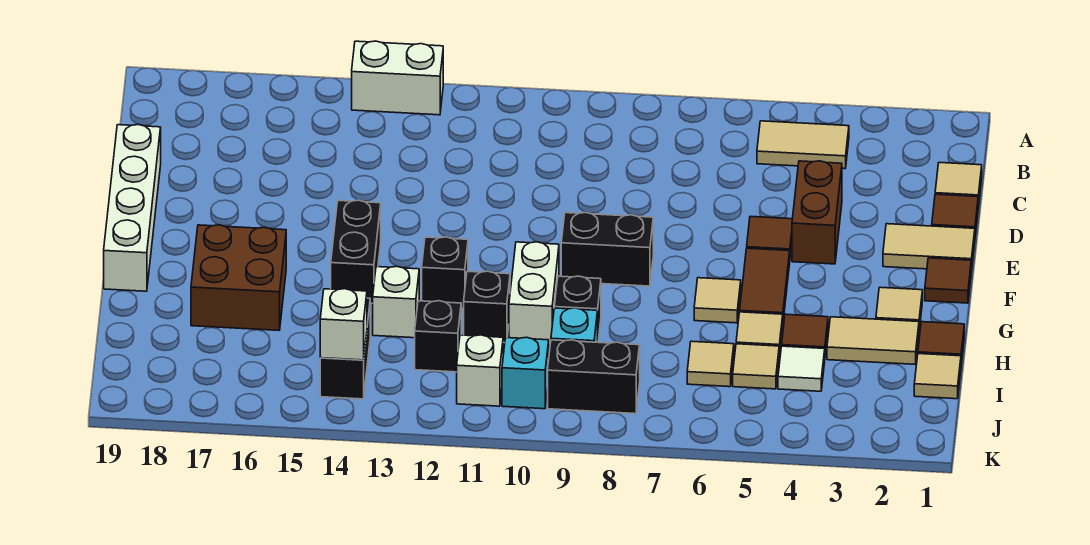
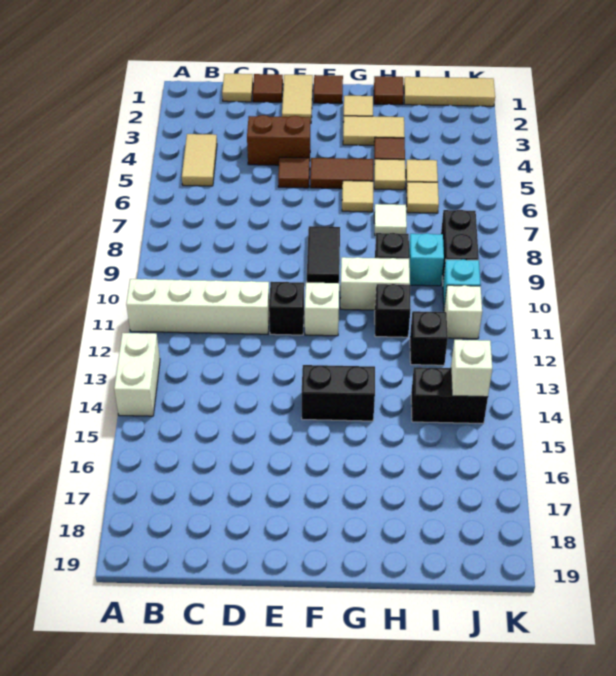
white brick D19:G19 level 1 -> white brick A11:D11 level 1
black brick F8:F9 level 1 -> black tile F8:F9 level 1
black brick G12 level 1 -> black brick E11 level 1
brown brick G16:H17 level 1 -> none
tan tile H2:H3 level 1 -> tan tile G3:H3 level 1
white brick H13 level 1 -> white brick F11 level 1
tan tile I1 level 1 -> tan tile I1:K1 level 1
white tile I4 level 1 -> white tile H7 level 1

